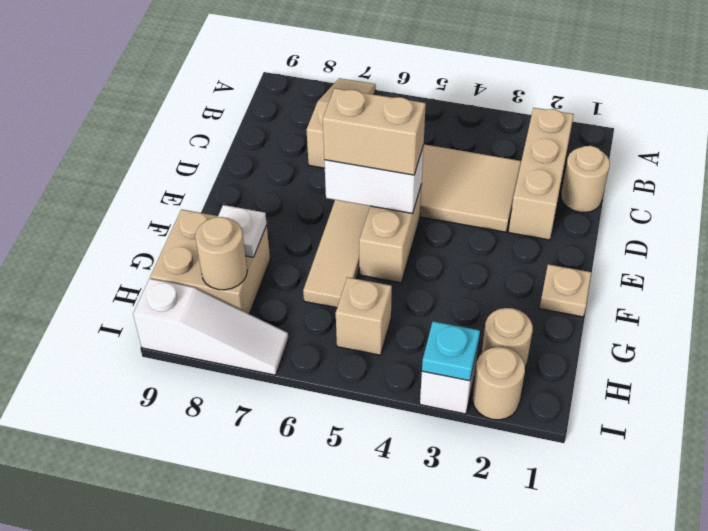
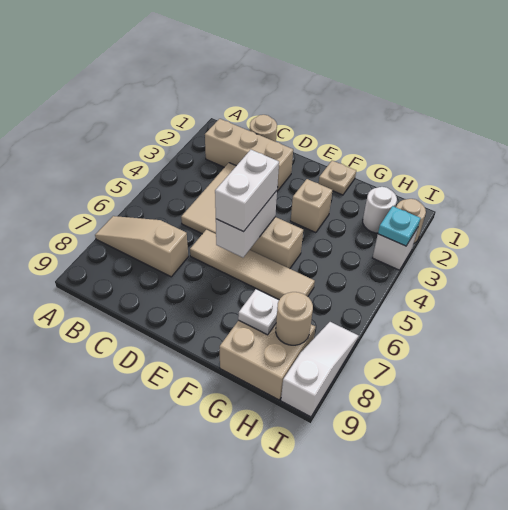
tan brick E5:E6 level 3 -> white brick E5:E6 level 3
tan round brick H2 level 1 -> white round brick H2 level 1
tan brick H5 level 1 -> tan brick F3 level 1

